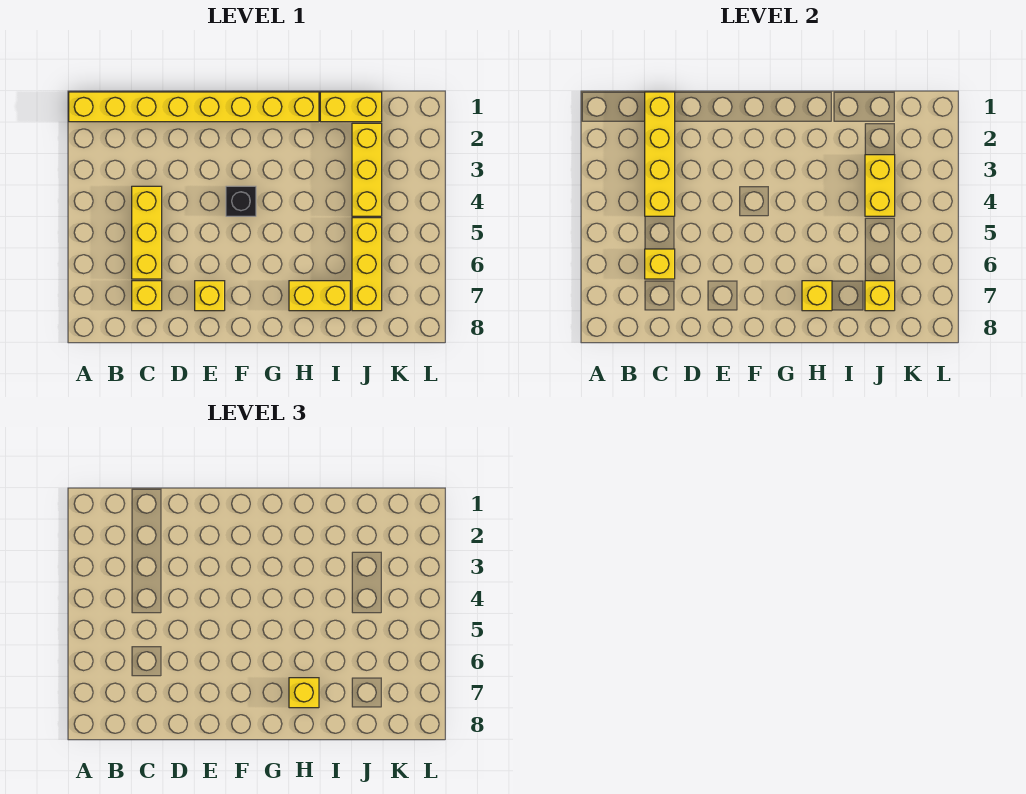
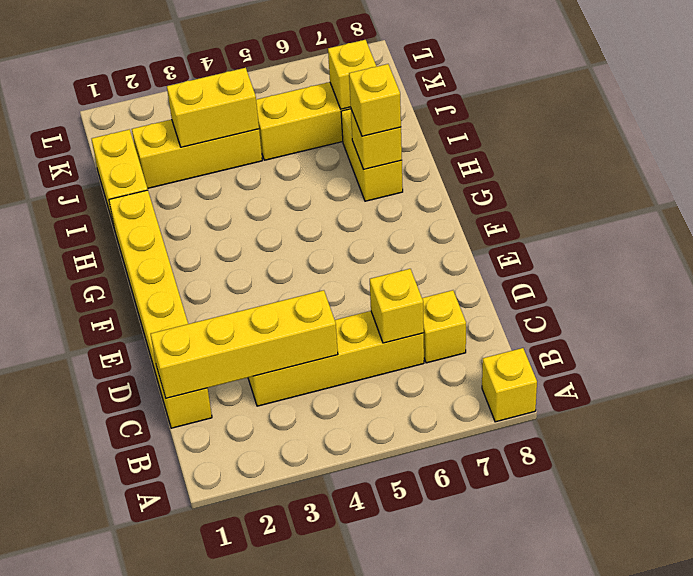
yellow brick A1:H1 level 1 -> yellow brick C1:H1 level 1
yellow brick C4:C6 level 1 -> yellow brick C3:C6 level 1
yellow brick E7 level 1 -> yellow brick A8 level 1
black brick F4 level 1 -> none

